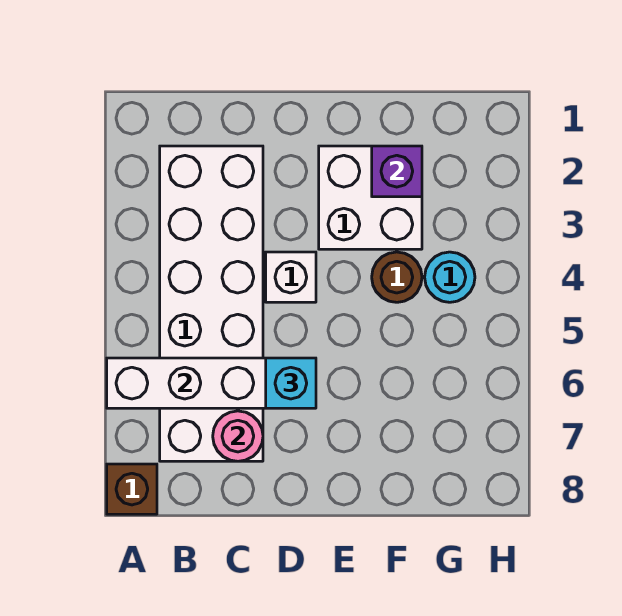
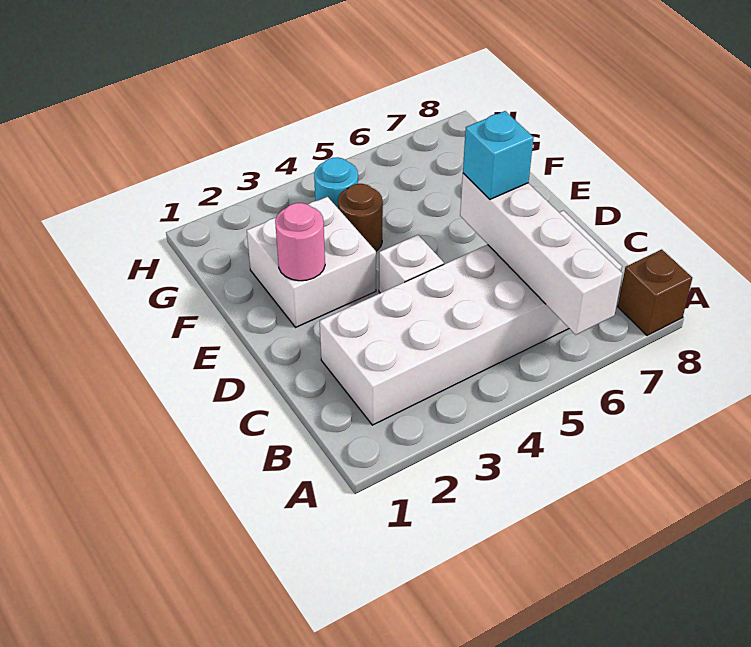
pink round brick C7 level 2 -> pink round brick E2 level 2
purple brick F2 level 2 -> none

